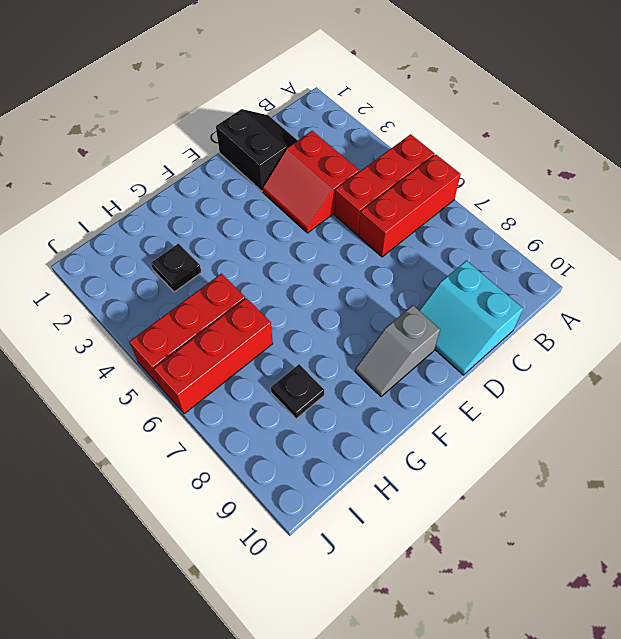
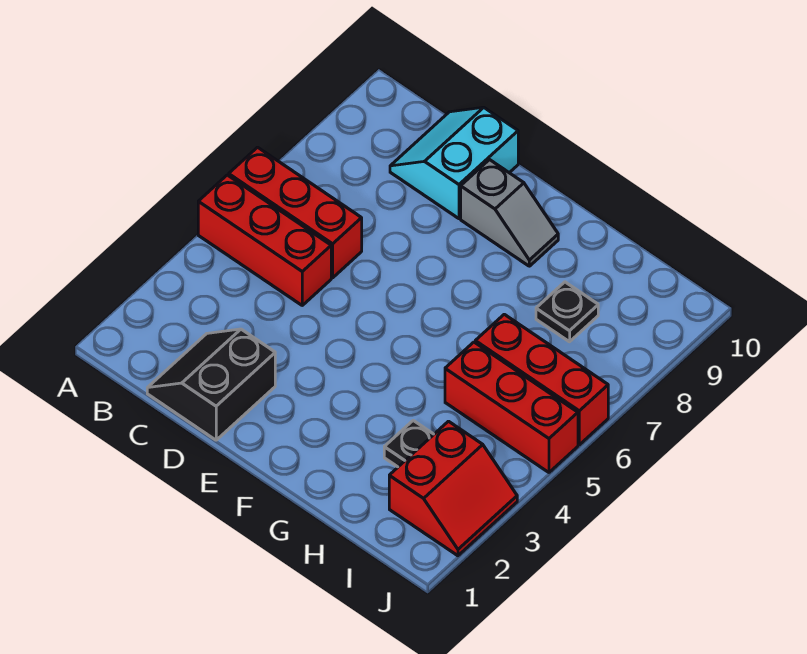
red slope C3:D4 level 1 top C -> red slope I2:J3 level 1 top I
cyan slope C9:D10 level 1 top C -> cyan slope C9:D10 level 1 top D

